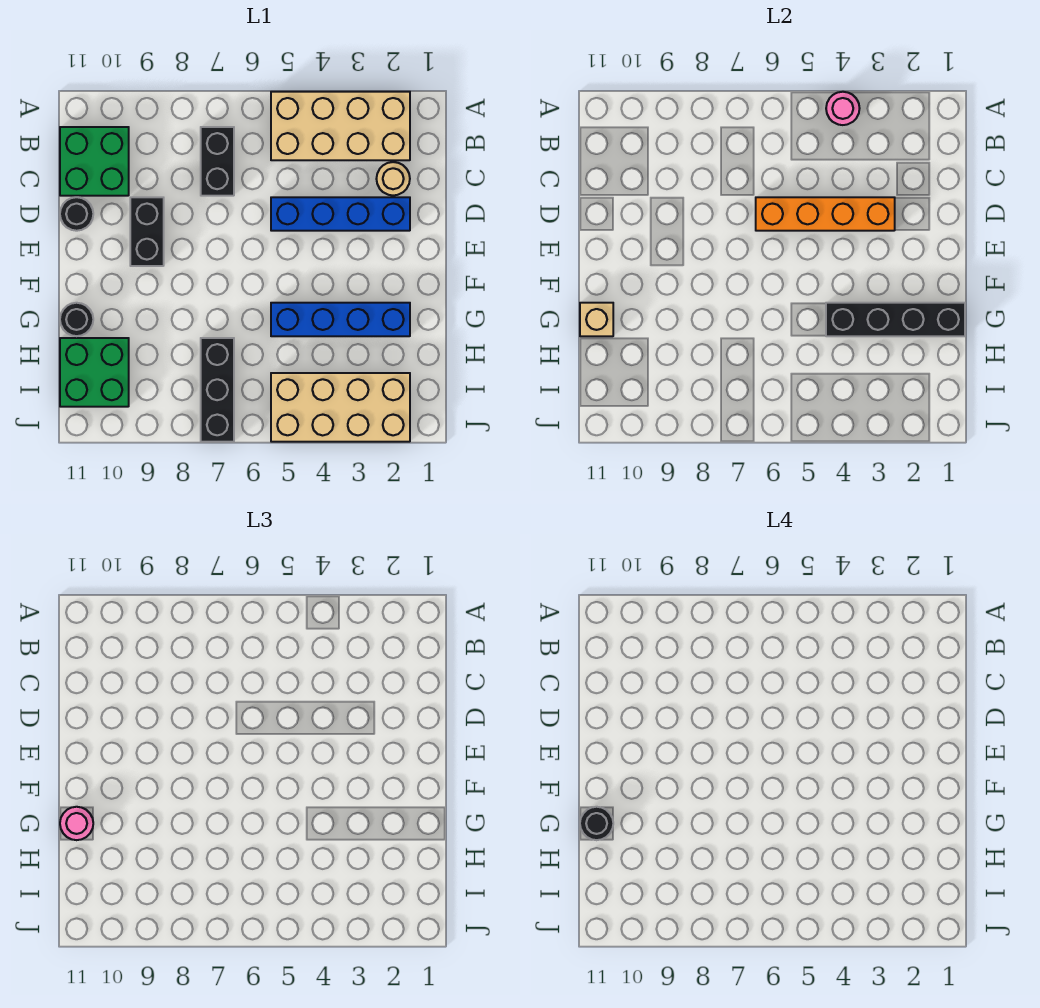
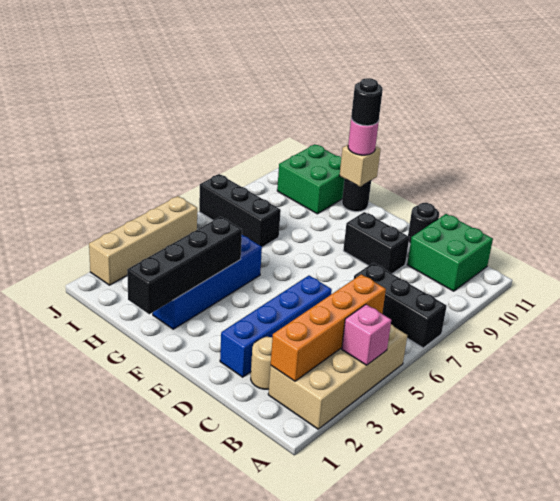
pink round brick A4 level 2 -> pink brick A4 level 2
black brick B7:C7 level 1 -> black brick A7:C7 level 1
orange brick D3:D6 level 2 -> orange brick B2:B5 level 2
tan brick I2:J5 level 1 -> tan brick J2:J5 level 1

